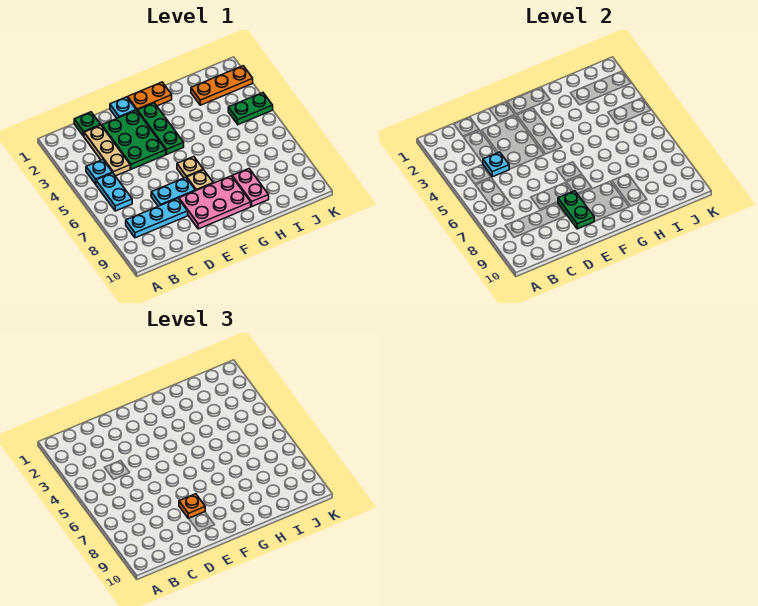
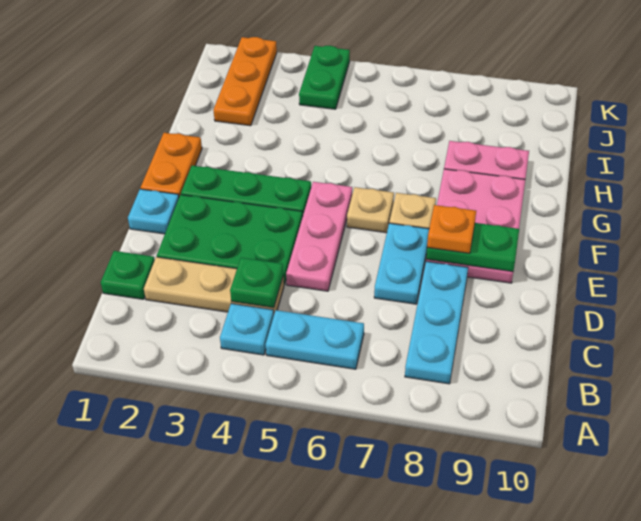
cyan plate C4 level 2 -> green plate C4 level 2
none -> pink plate D5:F5 level 1

